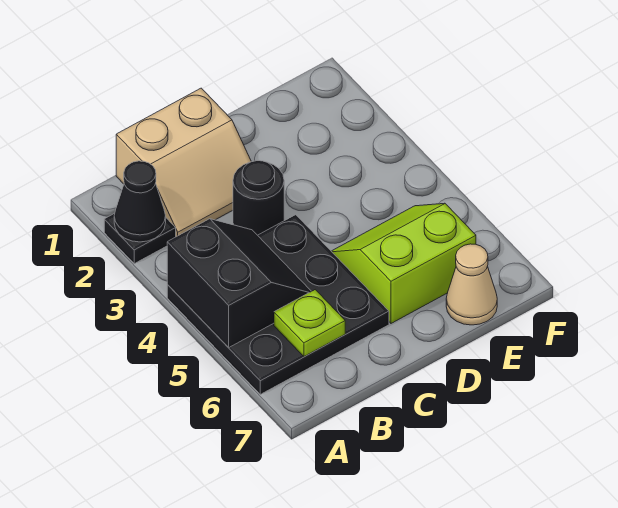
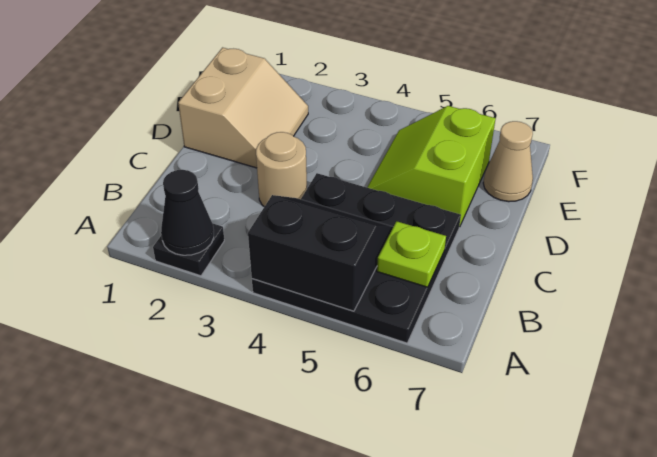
tan slope B1:C2 level 1 top 1 -> tan slope D1:E2 level 1 top 1
black round brick C3 level 1 -> tan round brick C3 level 1

